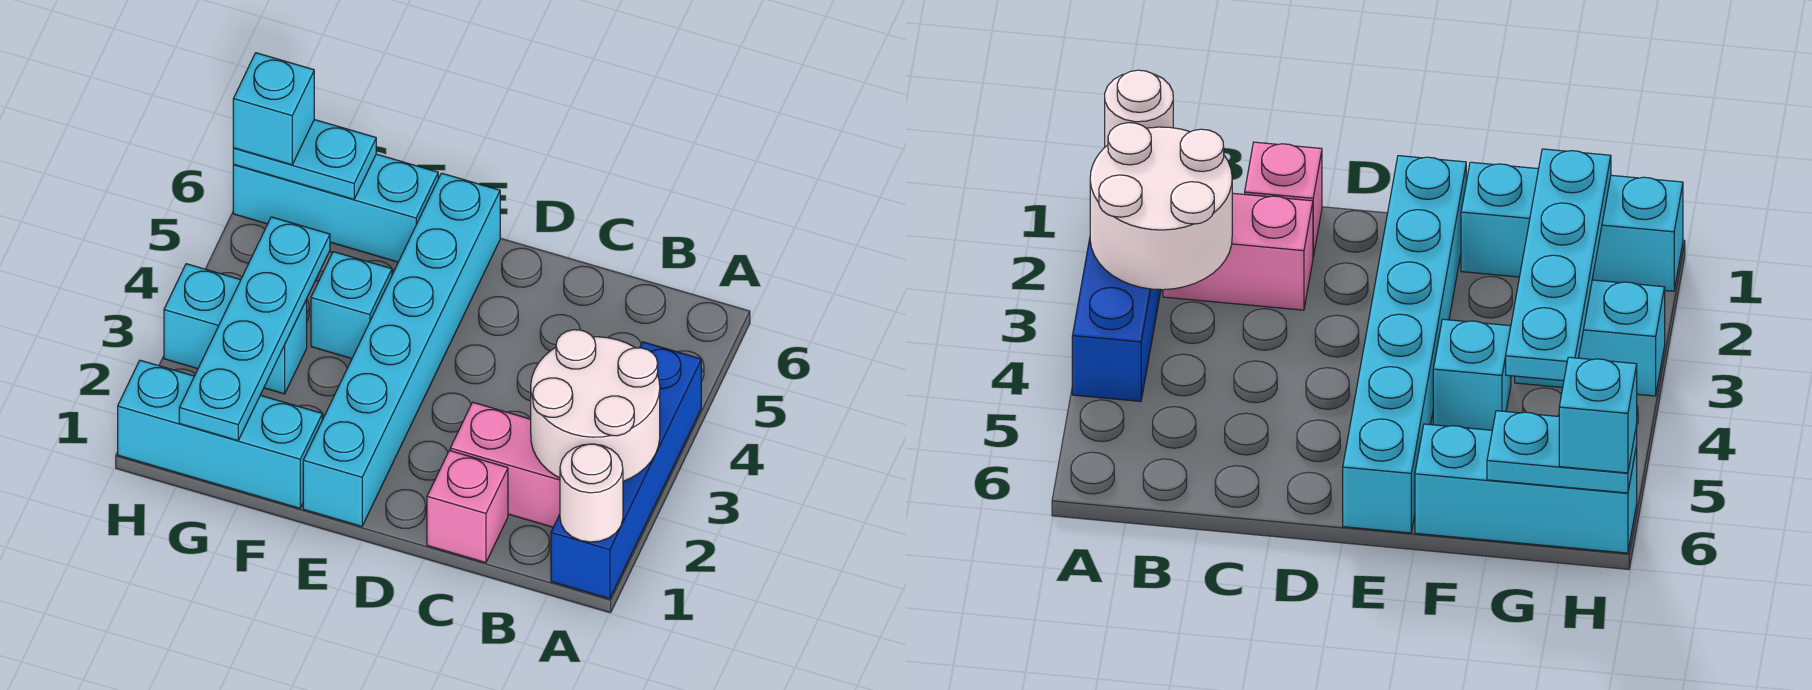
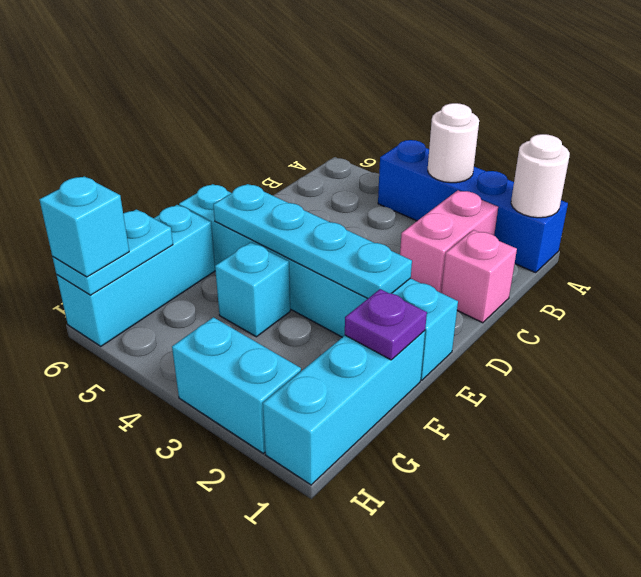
white round brick A2:B3 level 2 -> white round brick A3 level 2
none -> purple plate F1 level 2
cyan plate G1:G4 level 2 -> cyan plate E2:E5 level 2
cyan brick G3:H3 level 1 -> cyan brick H2:H3 level 1

